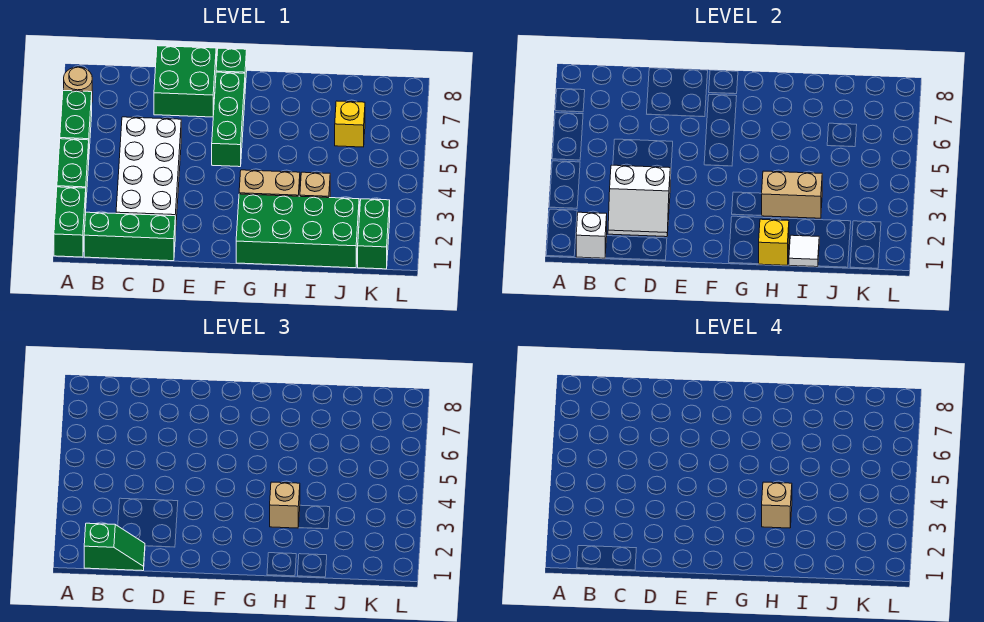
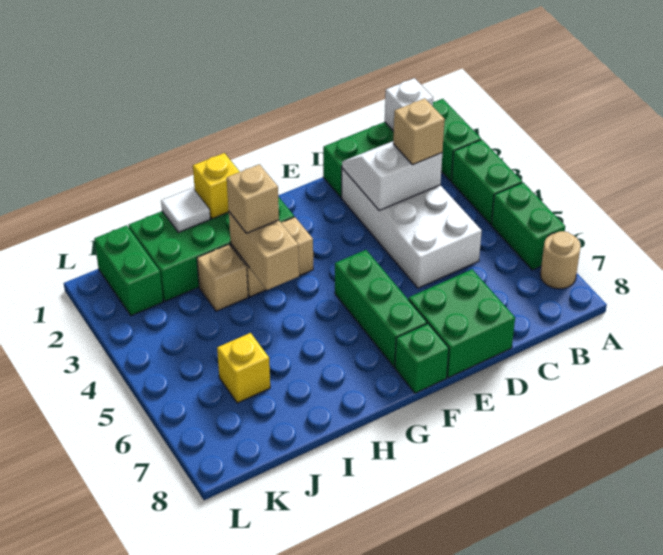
green slope B1:C1 level 3 top B -> none
tan brick H3:I3 level 2 -> tan brick H3:H4 level 2
tan brick H3 level 4 -> tan brick C3 level 3

